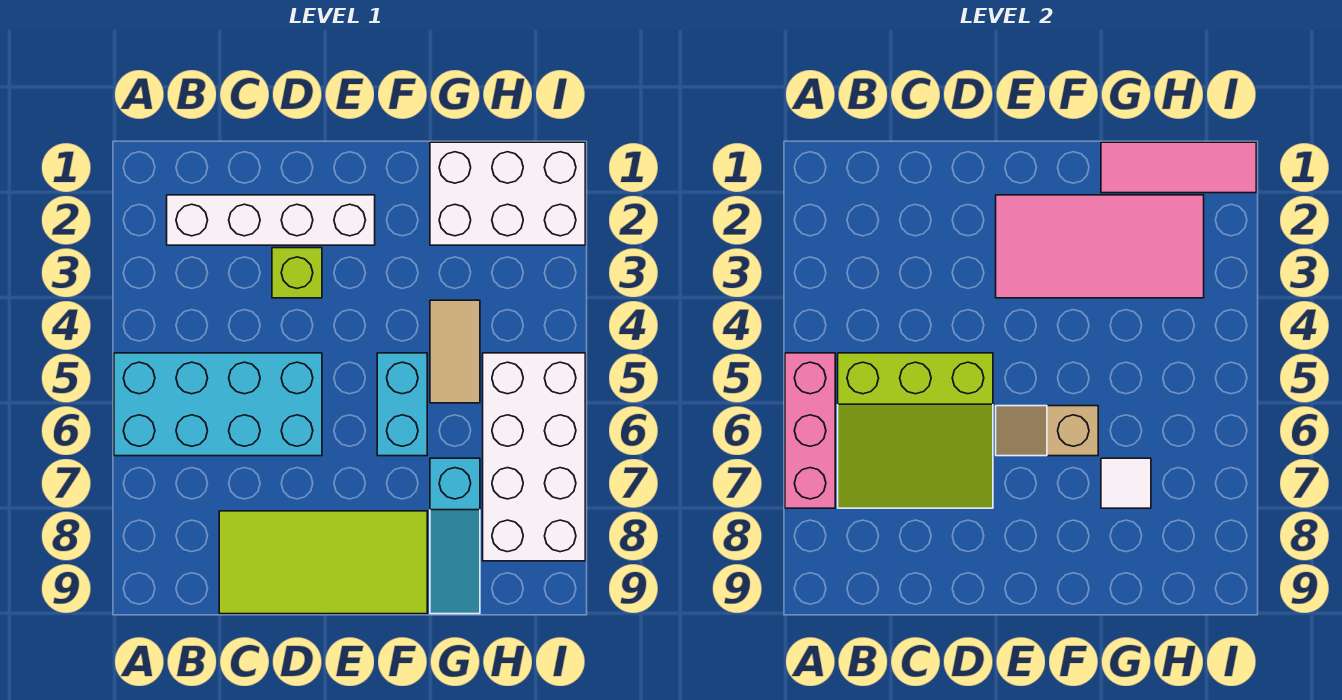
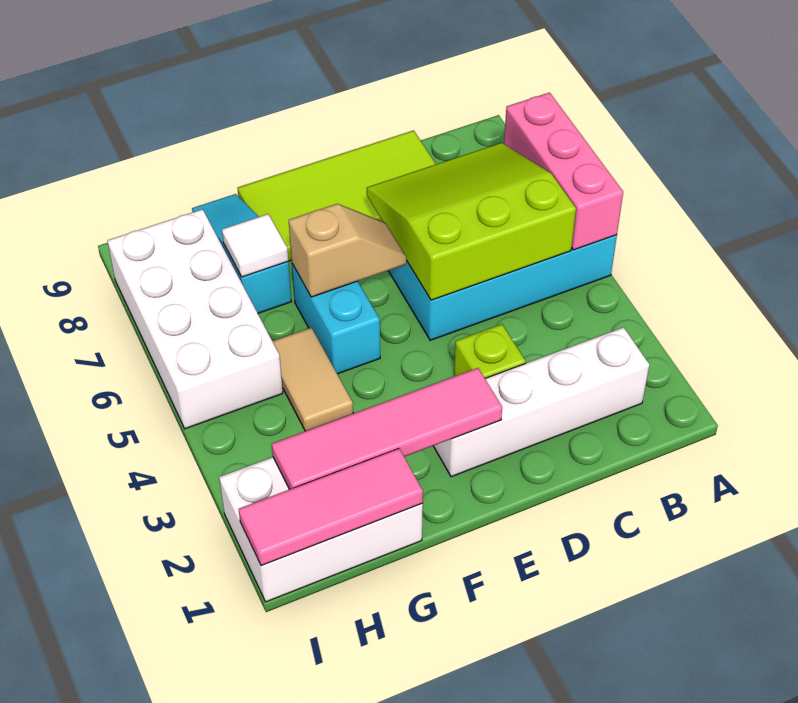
pink tile E2:H3 level 2 -> pink tile E2:H2 level 2

